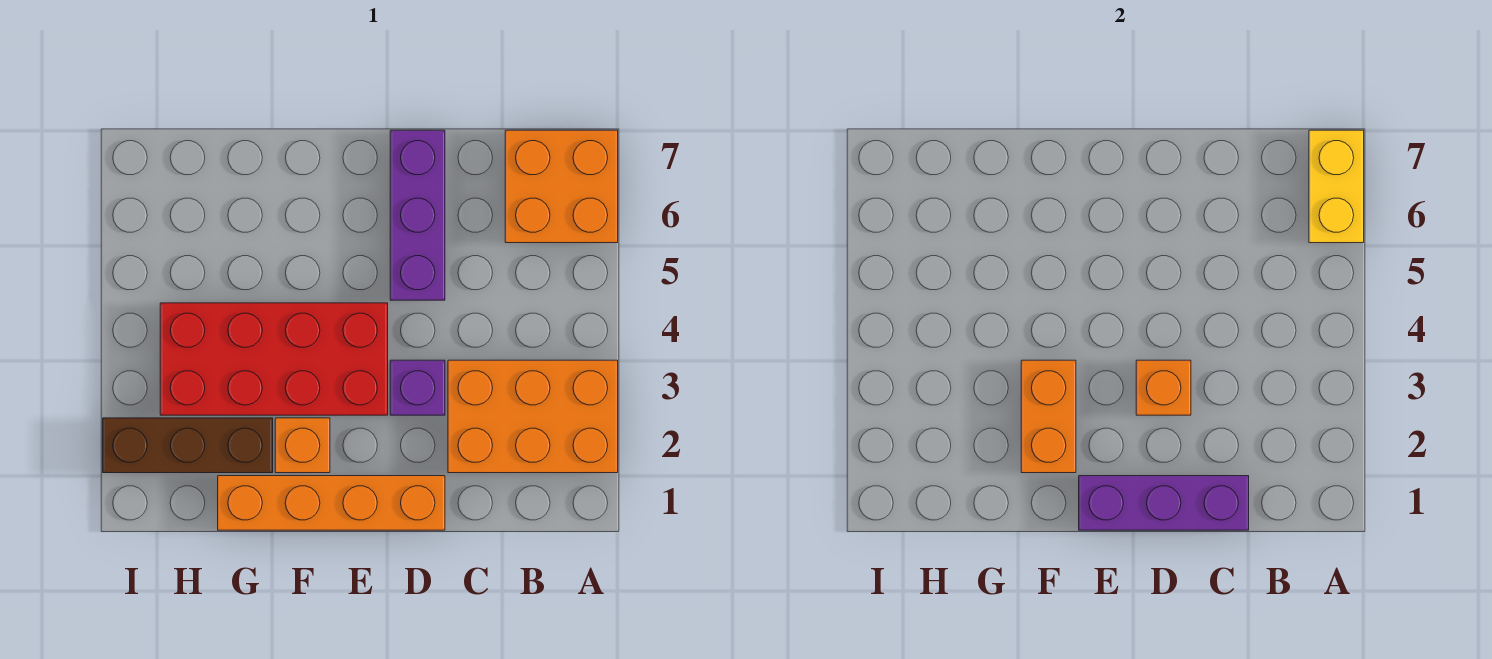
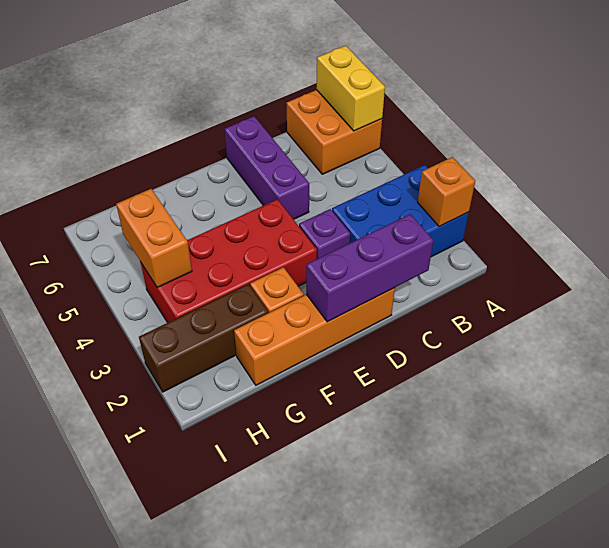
orange brick A2:C3 level 1 -> blue brick A2:C3 level 1
orange brick D3 level 2 -> orange brick A2 level 2
orange brick F2:F3 level 2 -> orange brick H4:H5 level 2

